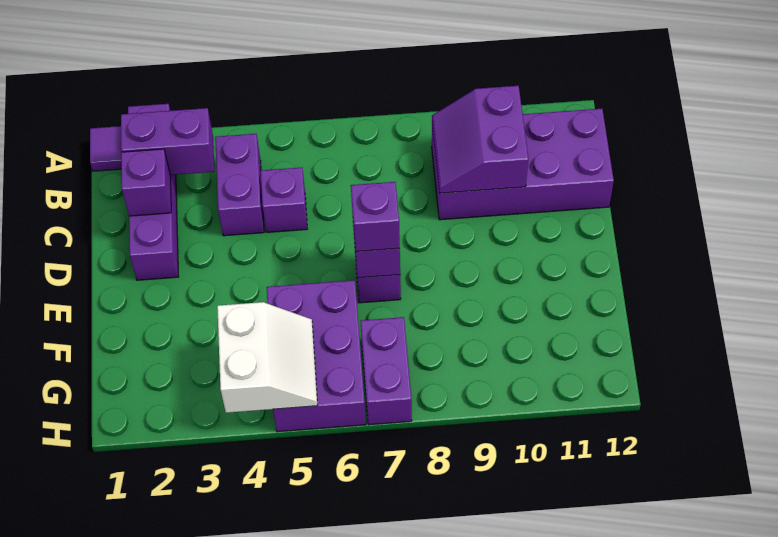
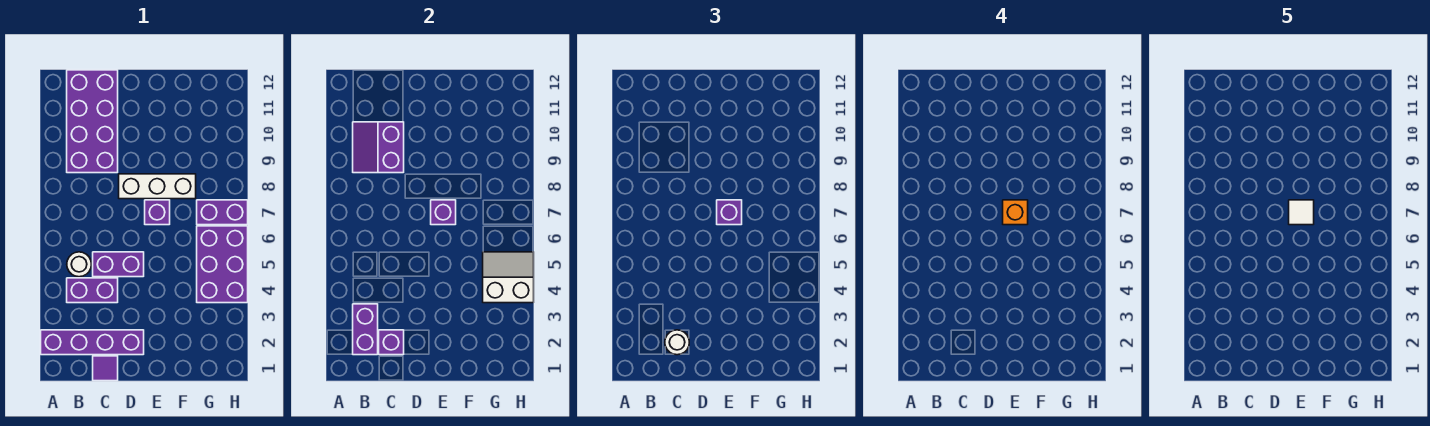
purple tile A1 level 1 -> purple tile C1 level 1
none -> white round brick B5 level 1
purple slope B9:C10 level 2 top 10 -> purple slope B9:C10 level 2 top C
none -> white round brick C2 level 3
purple brick C5 level 1 -> purple brick C5:D5 level 1
none -> white brick D8:F8 level 1
none -> orange brick E7 level 4
none -> white tile E7 level 5
purple brick F5:H6 level 1 -> purple brick G4:H6 level 1

